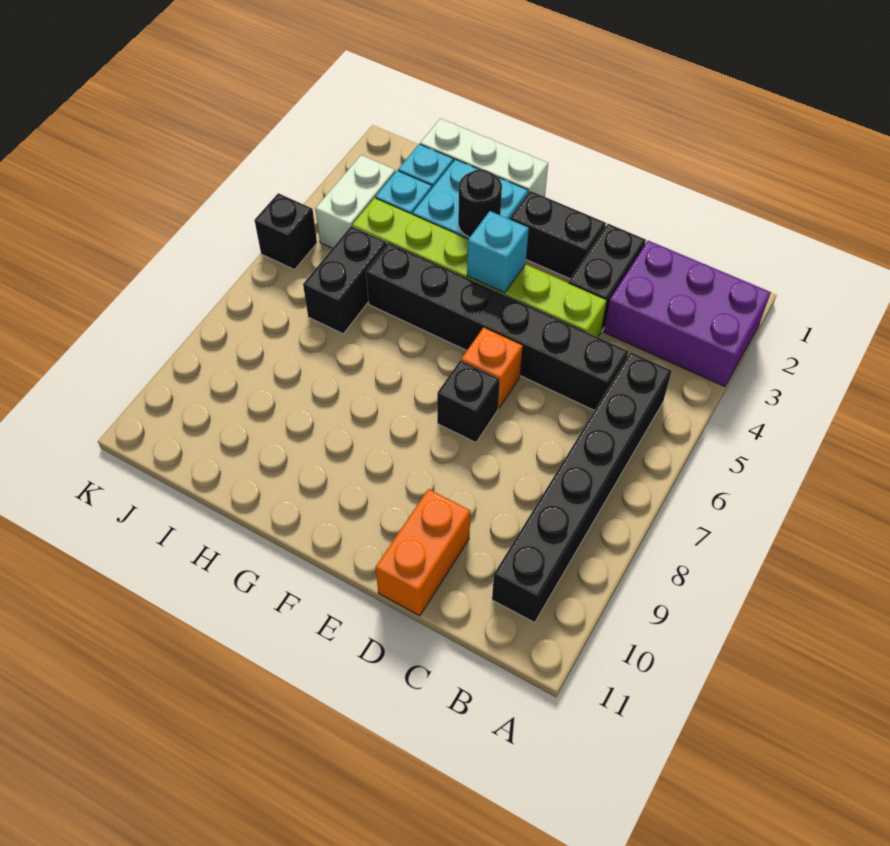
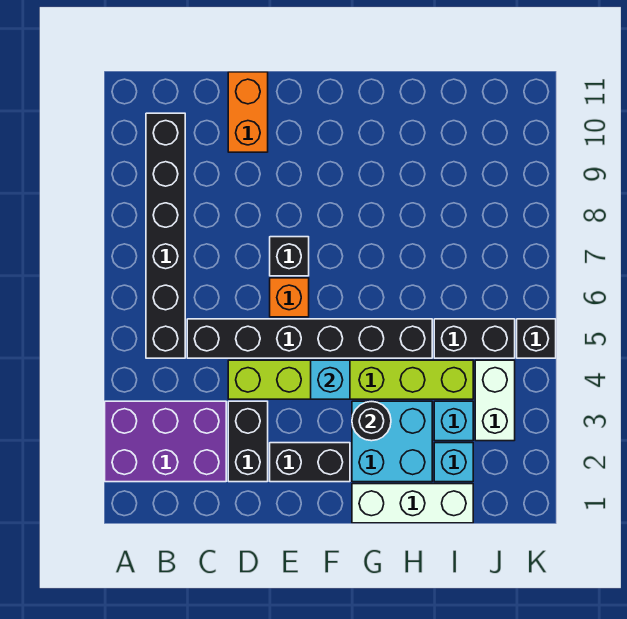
black brick I5:I6 level 1 -> black brick I5:J5 level 1

